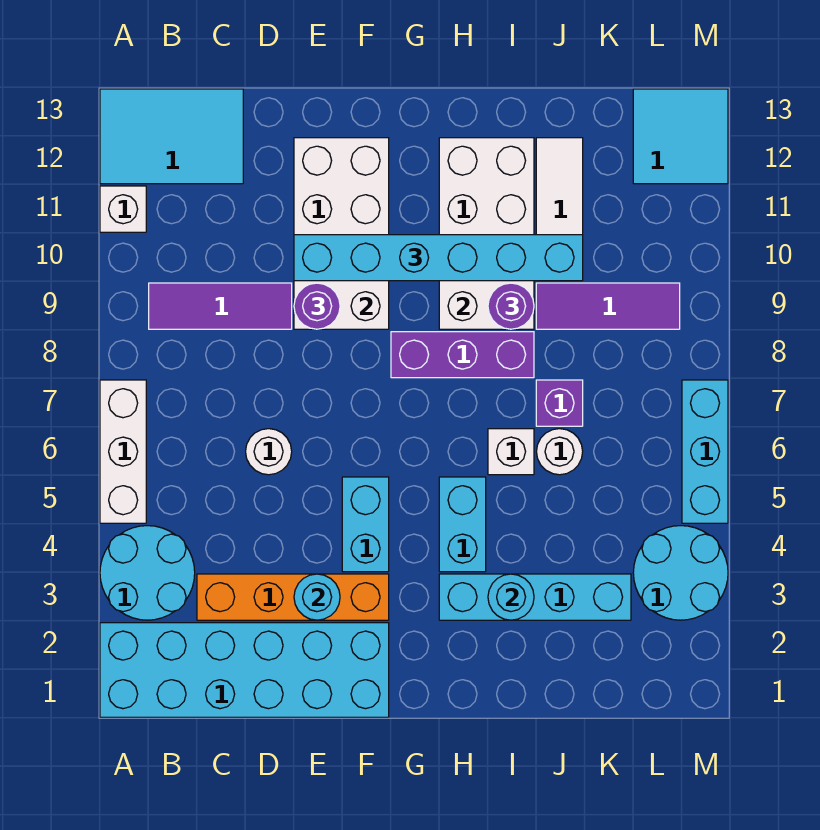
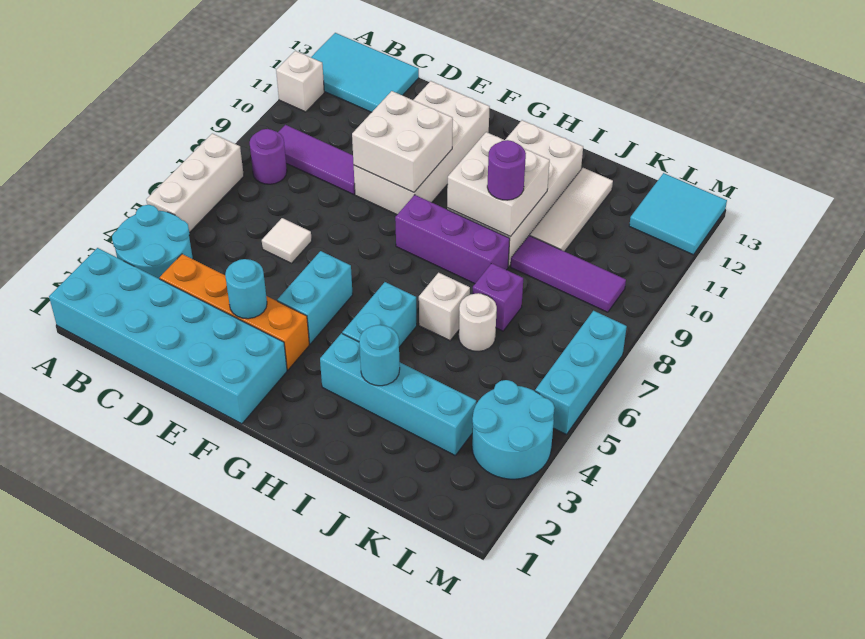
white round brick D6 level 1 -> white tile D6 level 1
purple round brick E9 level 3 -> purple round brick B8 level 1
cyan brick E10:J10 level 3 -> none

